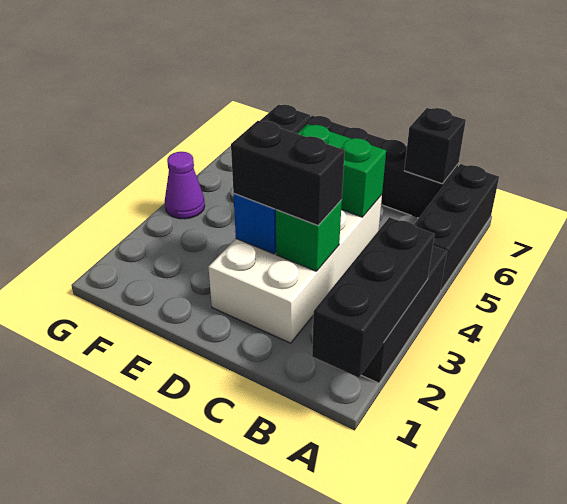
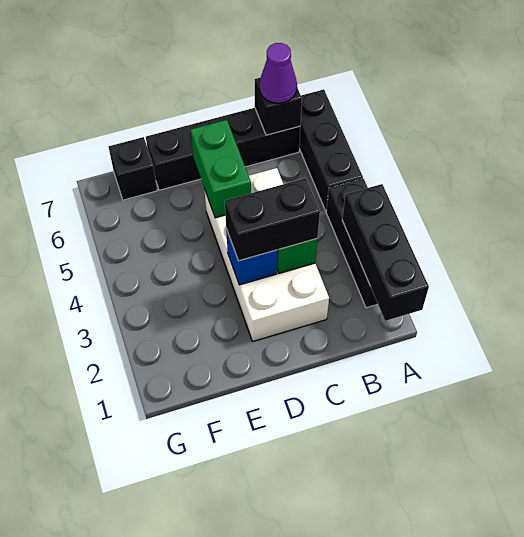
green brick C5:D5 level 2 -> green brick D5:D6 level 2
purple cone G4 level 1 -> purple cone B7 level 3

